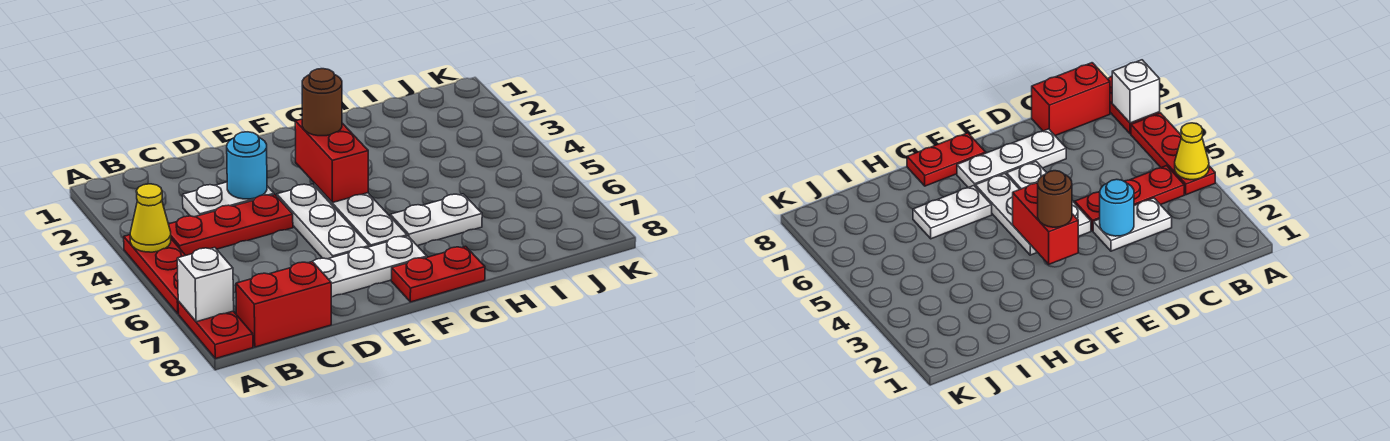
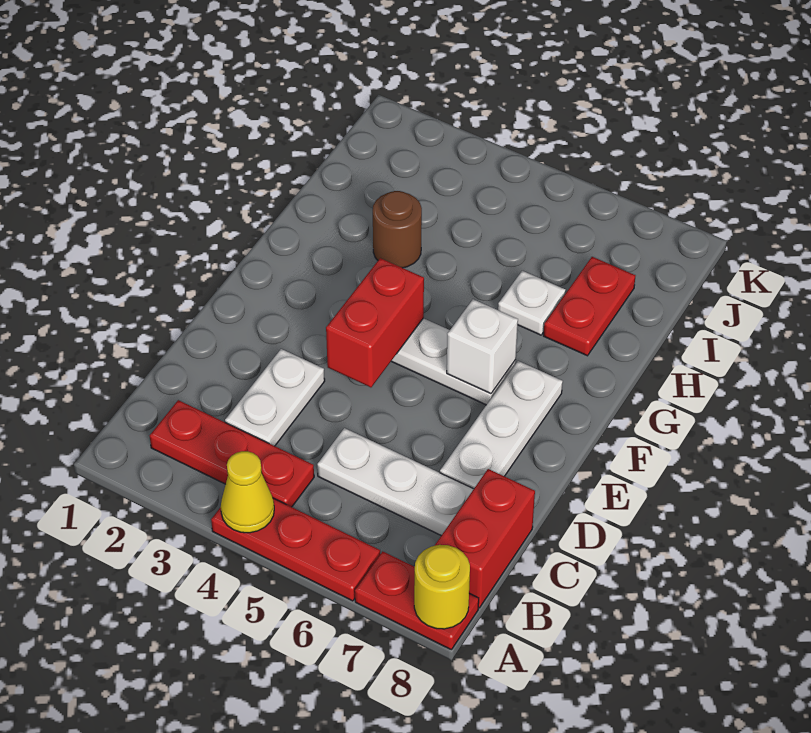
white brick A7 level 2 -> white brick F6 level 2
none -> yellow round brick A8 level 2
red plate B4:D4 level 1 -> red plate B2:B4 level 1
cyan round brick D3 level 2 -> none
white plate E4:E6 level 1 -> white plate C5:C7 level 1
red brick F3:F4 level 2 -> red brick E4:F4 level 2
brown round brick F3 level 3 -> brown round brick H3 level 1
red plate F8:G8 level 1 -> red plate H7:I7 level 1
white plate G6:H6 level 1 -> white plate H6 level 1

